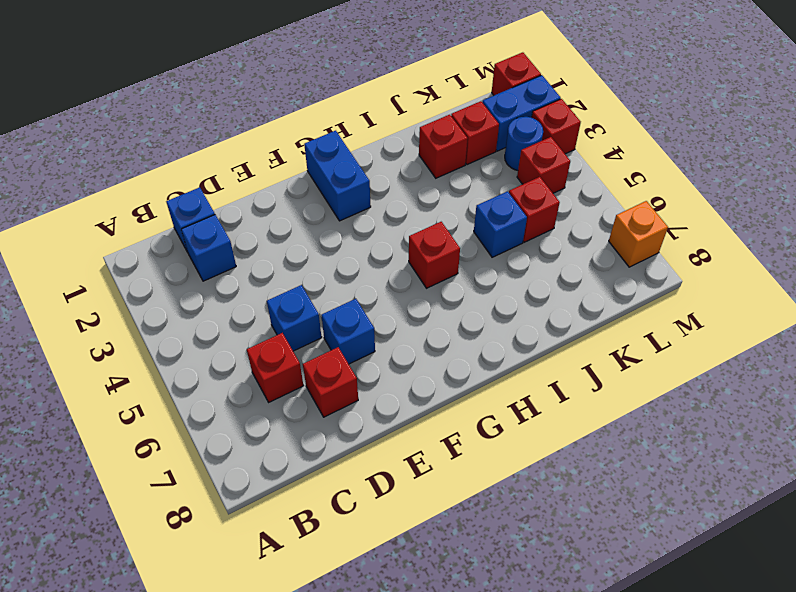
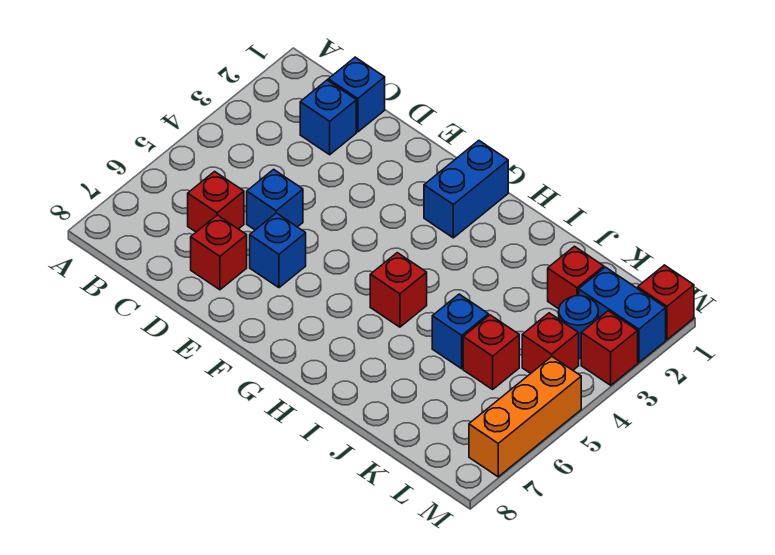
red brick J2 level 1 -> none
orange brick M7 level 1 -> orange brick M5:M7 level 1

